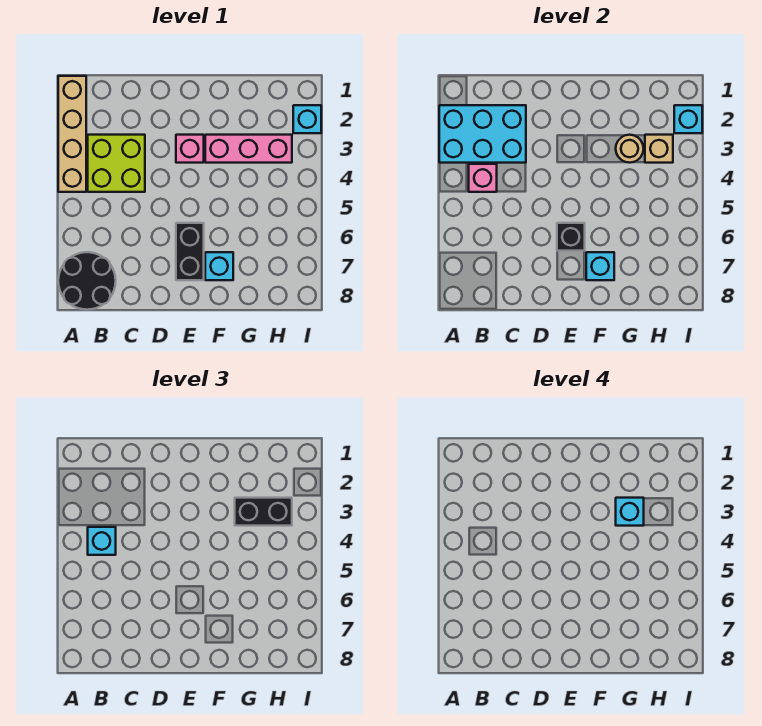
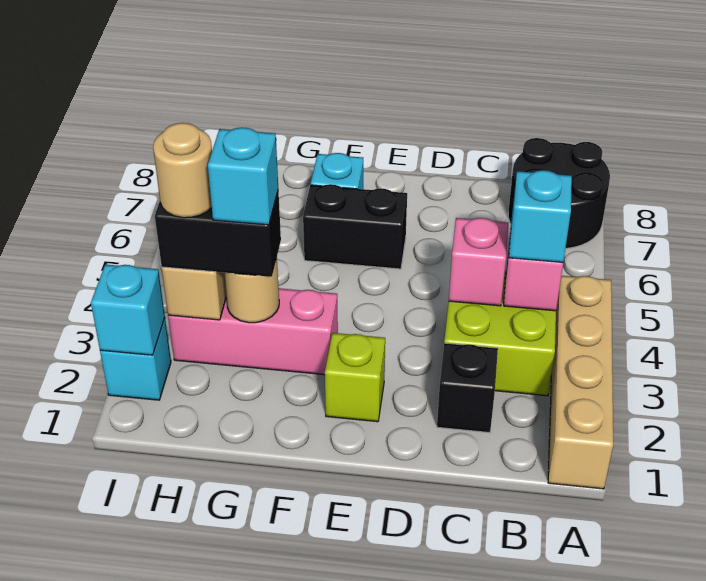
cyan brick A2:C3 level 2 -> none
none -> lime brick E2 level 1
pink brick E3 level 1 -> pink brick C4 level 2
black brick E6:E7 level 1 -> black brick E6:F6 level 1
black brick E6 level 2 -> black brick C2 level 1
cyan brick F7 level 2 -> none
none -> tan round brick H3 level 4

